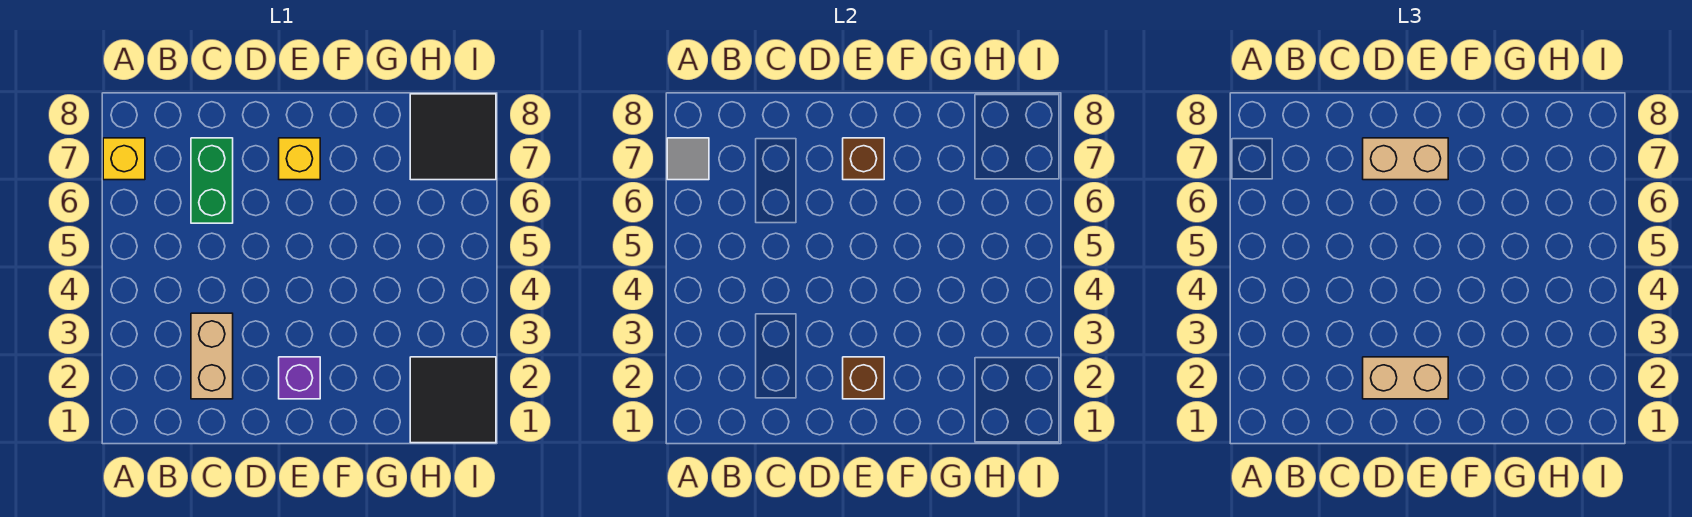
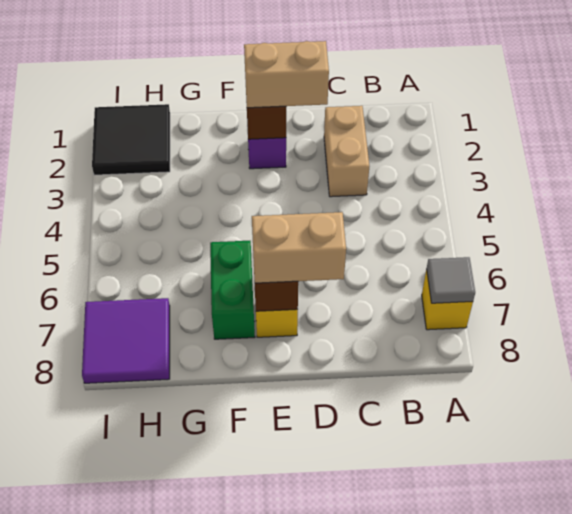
green brick C6:C7 level 1 -> green brick F6:F7 level 1
black tile H7:I8 level 1 -> purple tile H7:I8 level 1

